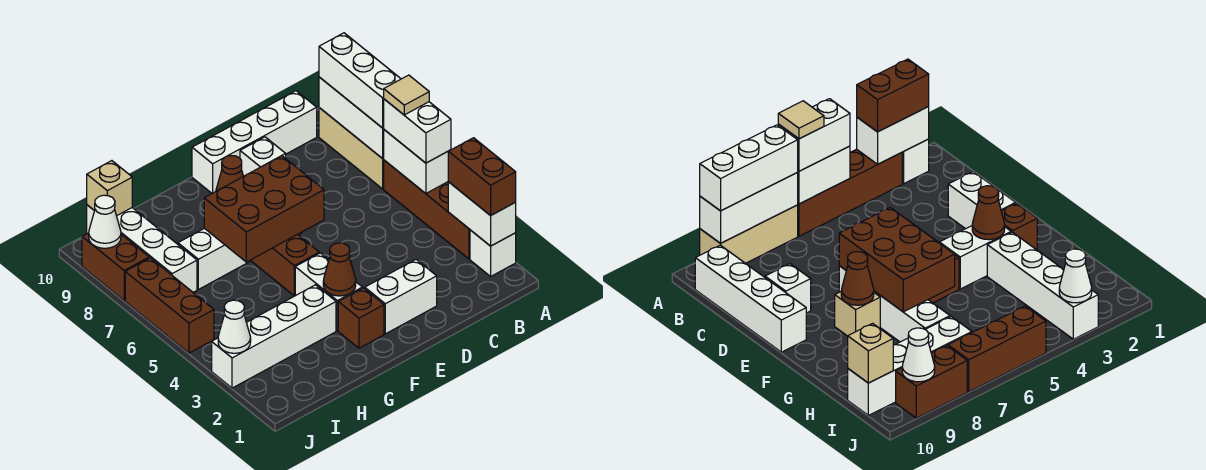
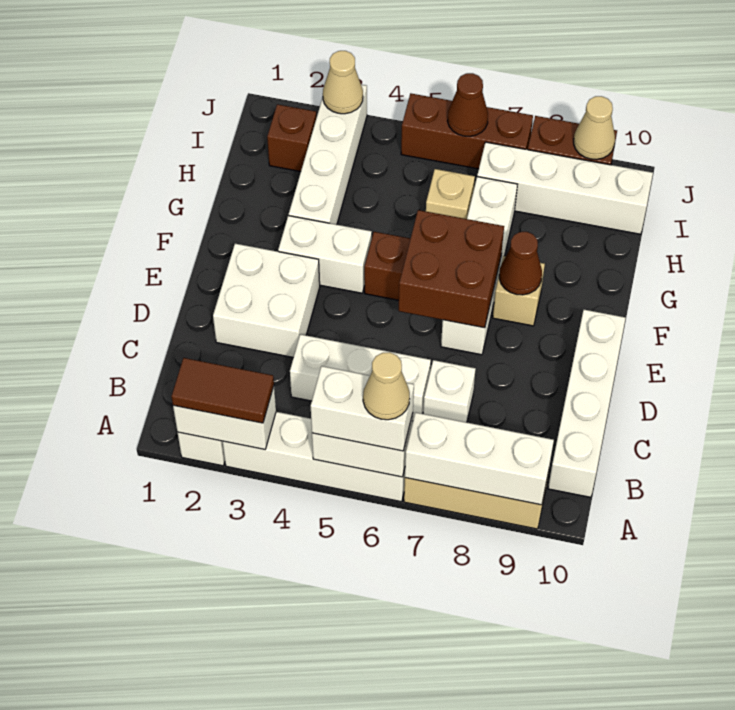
brown brick A2:A3 level 3 -> brown tile A2:A3 level 3
brown brick A3:A6 level 1 -> white brick A3:A6 level 1
tan tile A6 level 4 -> tan cone A6 level 4
white brick A7:A9 level 3 -> white brick C4:C6 level 1
white brick D2:E2 level 1 -> white brick D2:E3 level 1
white brick D9 level 1 -> white brick C7 level 1
brown brick E6:G7 level 2 -> brown brick E6:F7 level 2
brown brick F2 level 1 -> brown brick I2 level 1
brown cone F3 level 2 -> brown cone J6 level 2
tan brick I10 level 2 -> tan brick H6 level 1
white cone J3 level 2 -> tan cone J3 level 2
white cone J9 level 2 -> tan cone J9 level 2

